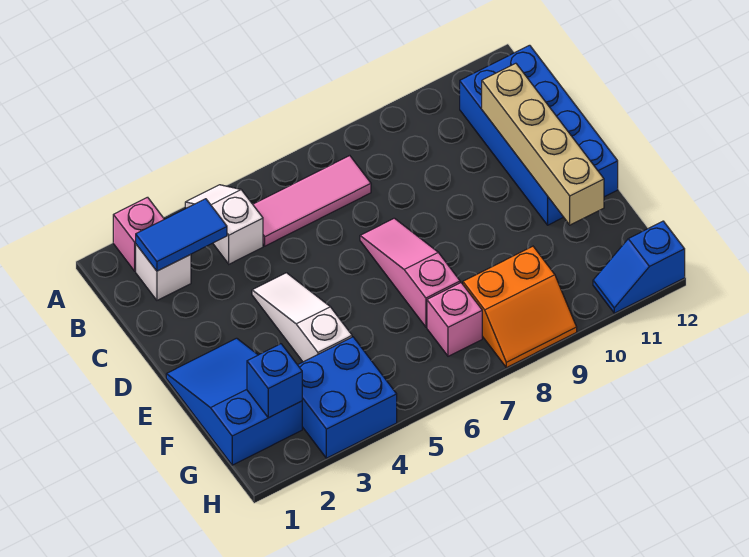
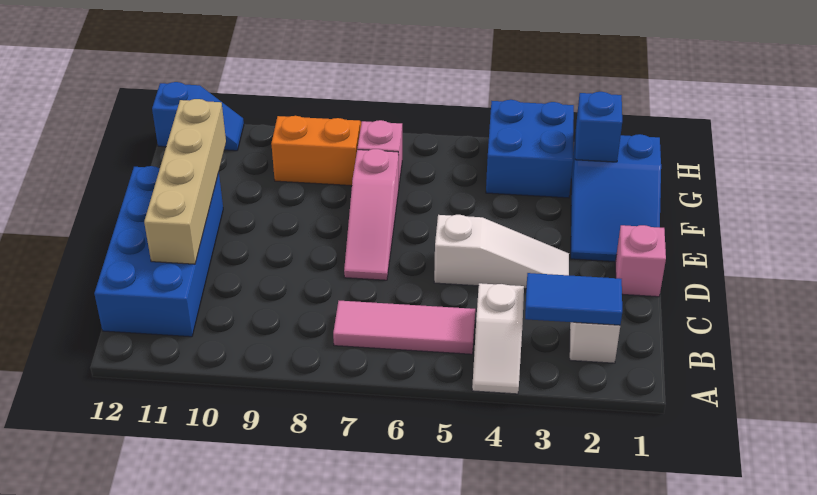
pink brick A2 level 1 -> pink brick D1 level 1
white slope D4:F4 level 1 top F -> white slope D3:D5 level 1 top 5

